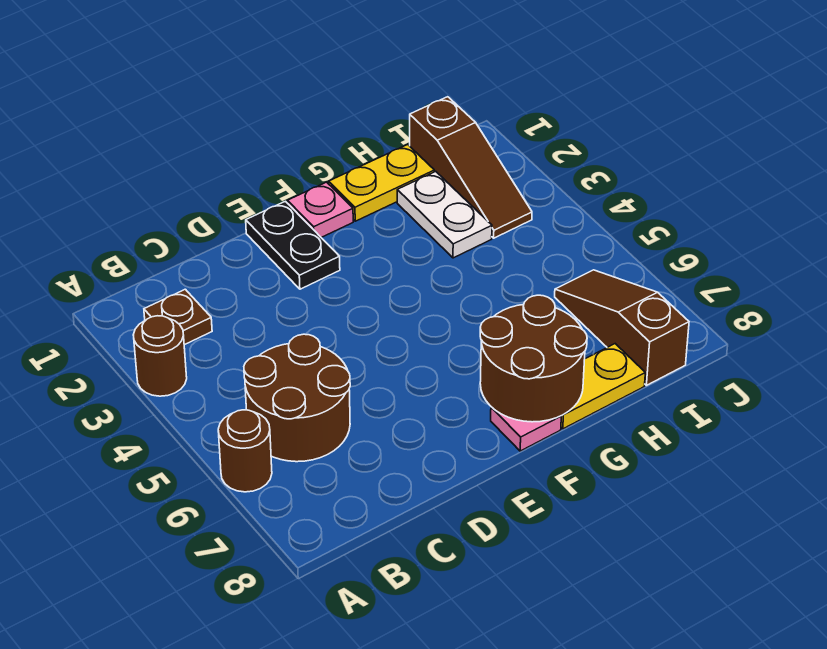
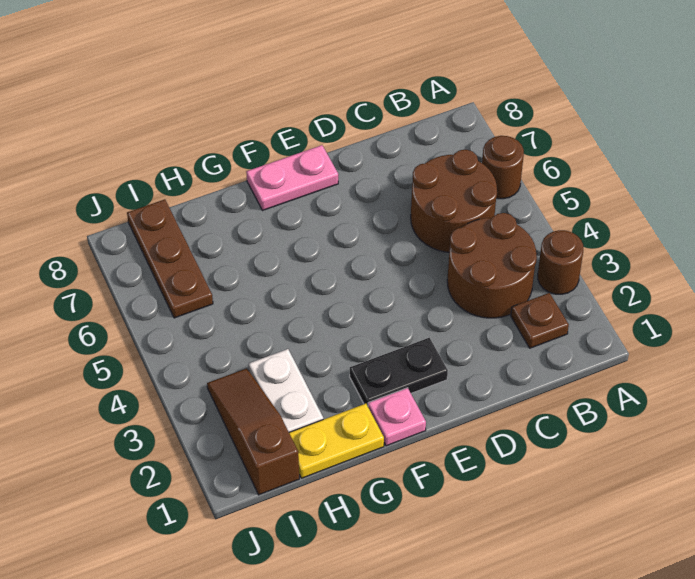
black plate E1:E2 level 1 -> black plate E2:F2 level 1
brown round brick F7:G8 level 2 -> brown round brick B3:C4 level 1
pink plate F8 level 1 -> pink plate E8:F8 level 1
yellow plate G8:H8 level 1 -> none
brown slope I6:I8 level 1 top 8 -> brown plate I6:I8 level 1

